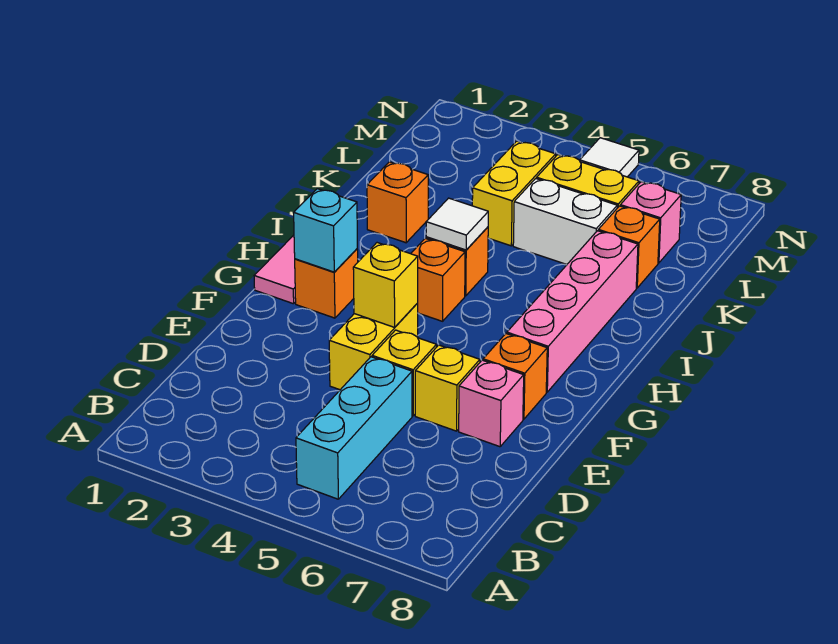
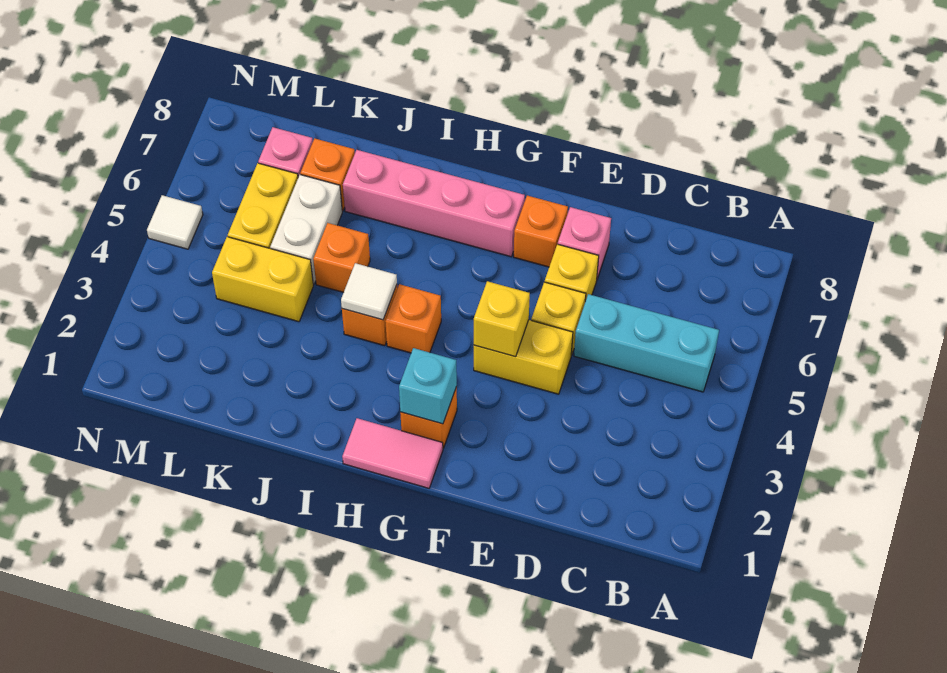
orange brick J2 level 1 -> orange brick J5 level 1

